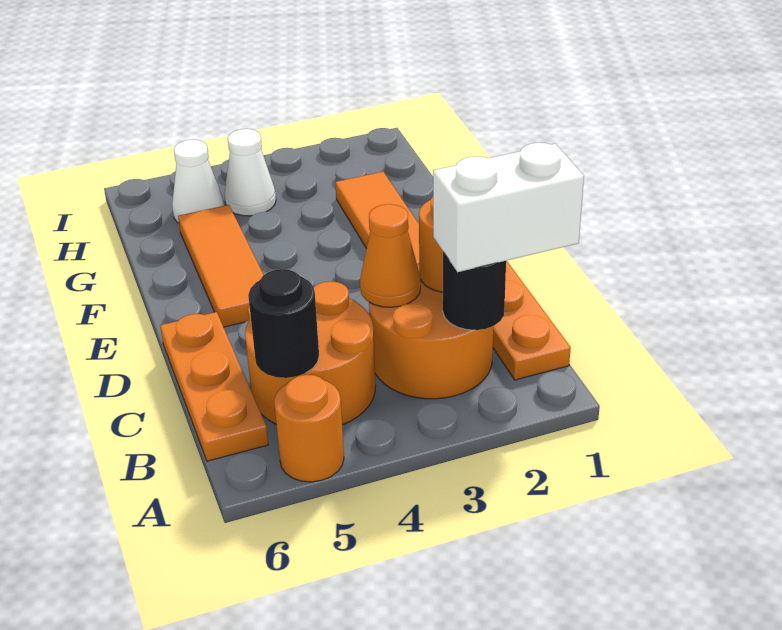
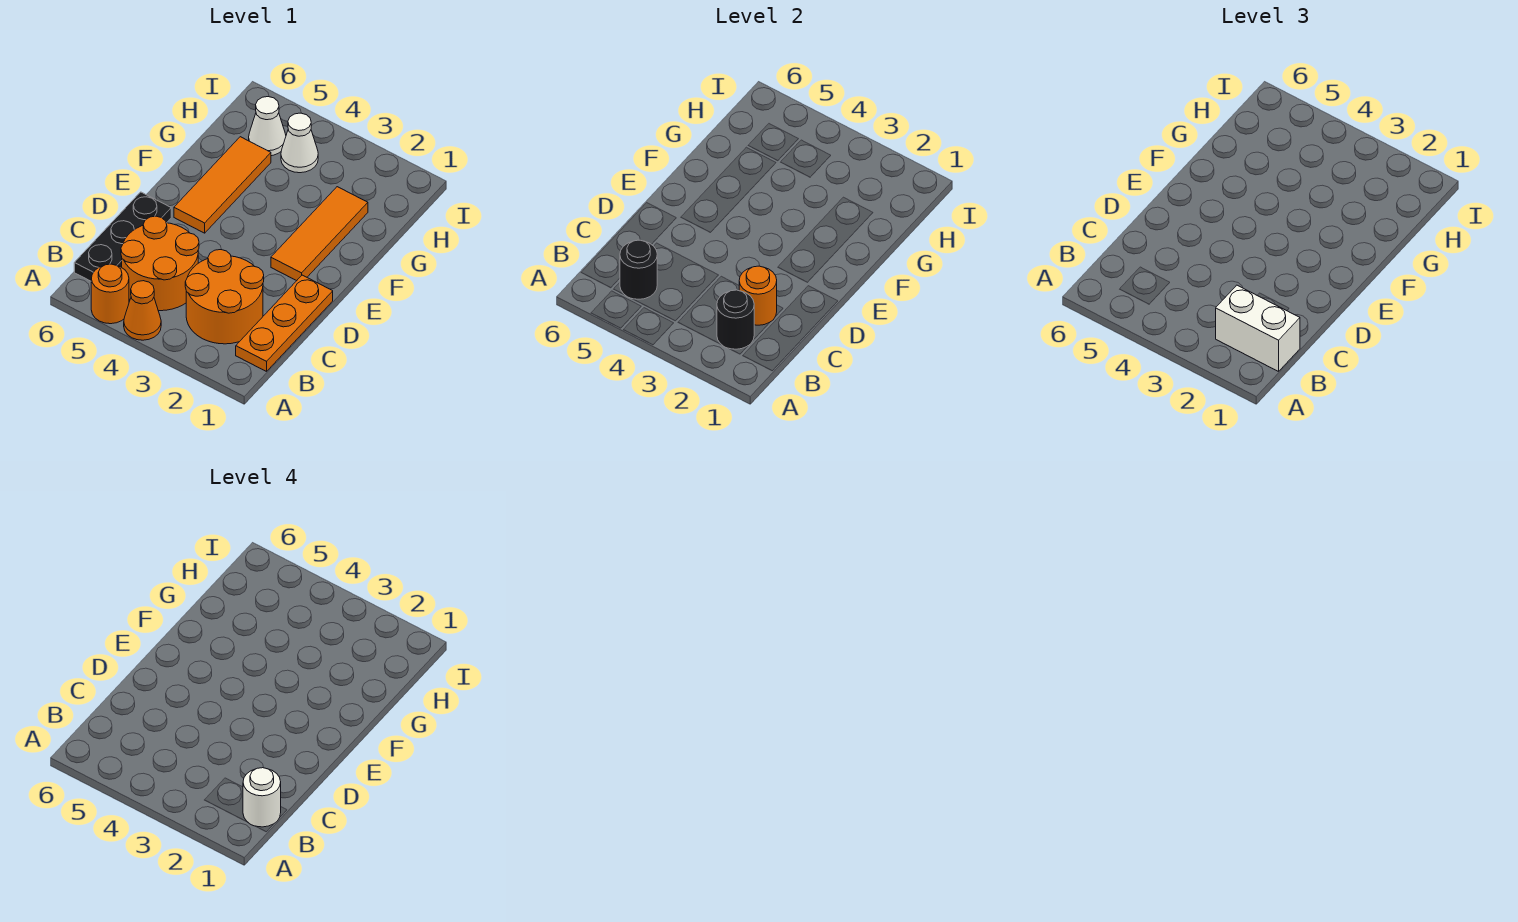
none -> white round brick B1 level 4
orange plate B6:D6 level 1 -> black plate B6:D6 level 1
orange cone C3 level 2 -> orange cone A4 level 1

